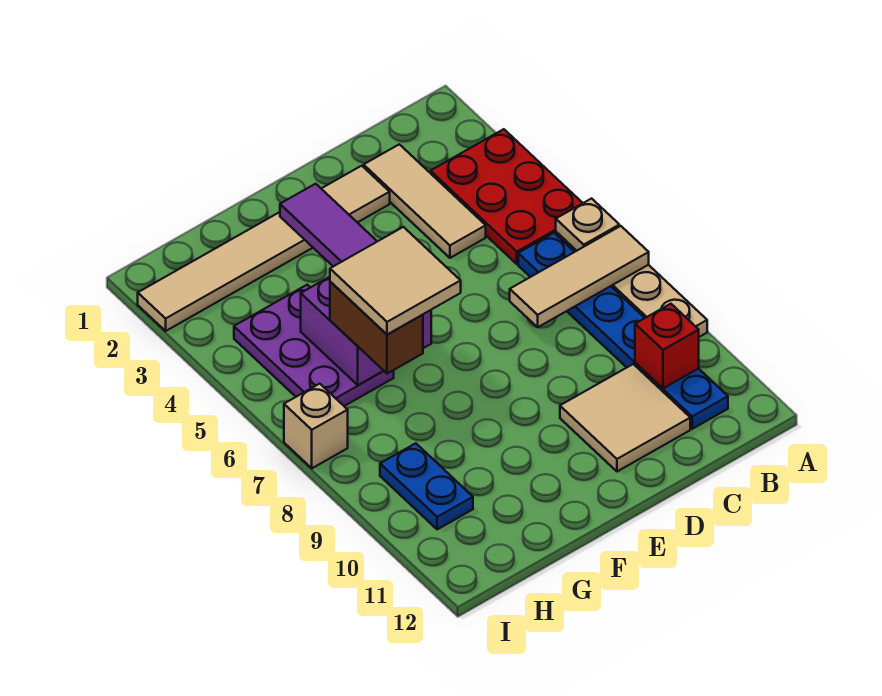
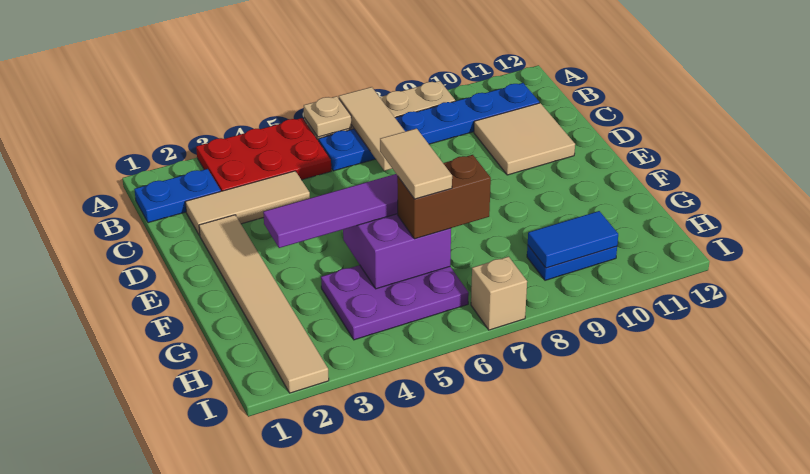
none -> blue plate B1:B2 level 1
red brick B10 level 2 -> none
tan tile F6:G7 level 4 -> tan tile F6:G6 level 4
none -> blue tile H9:H10 level 2

